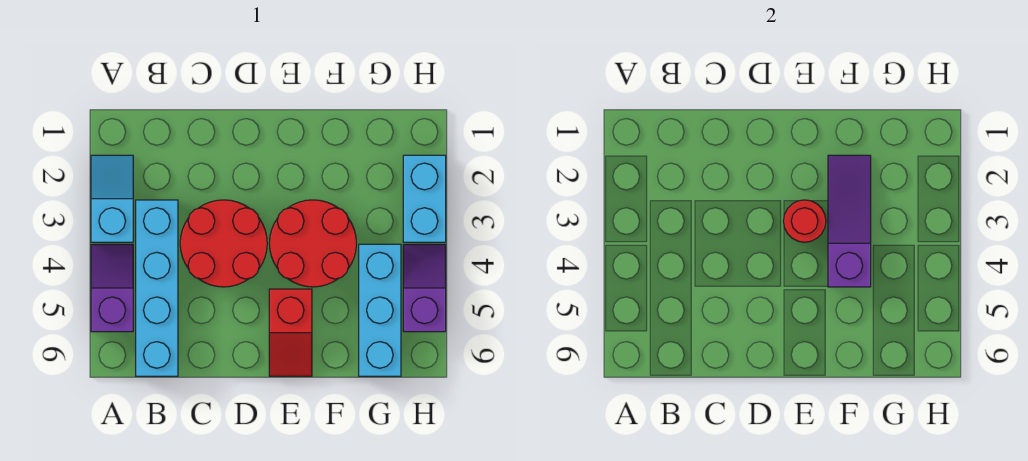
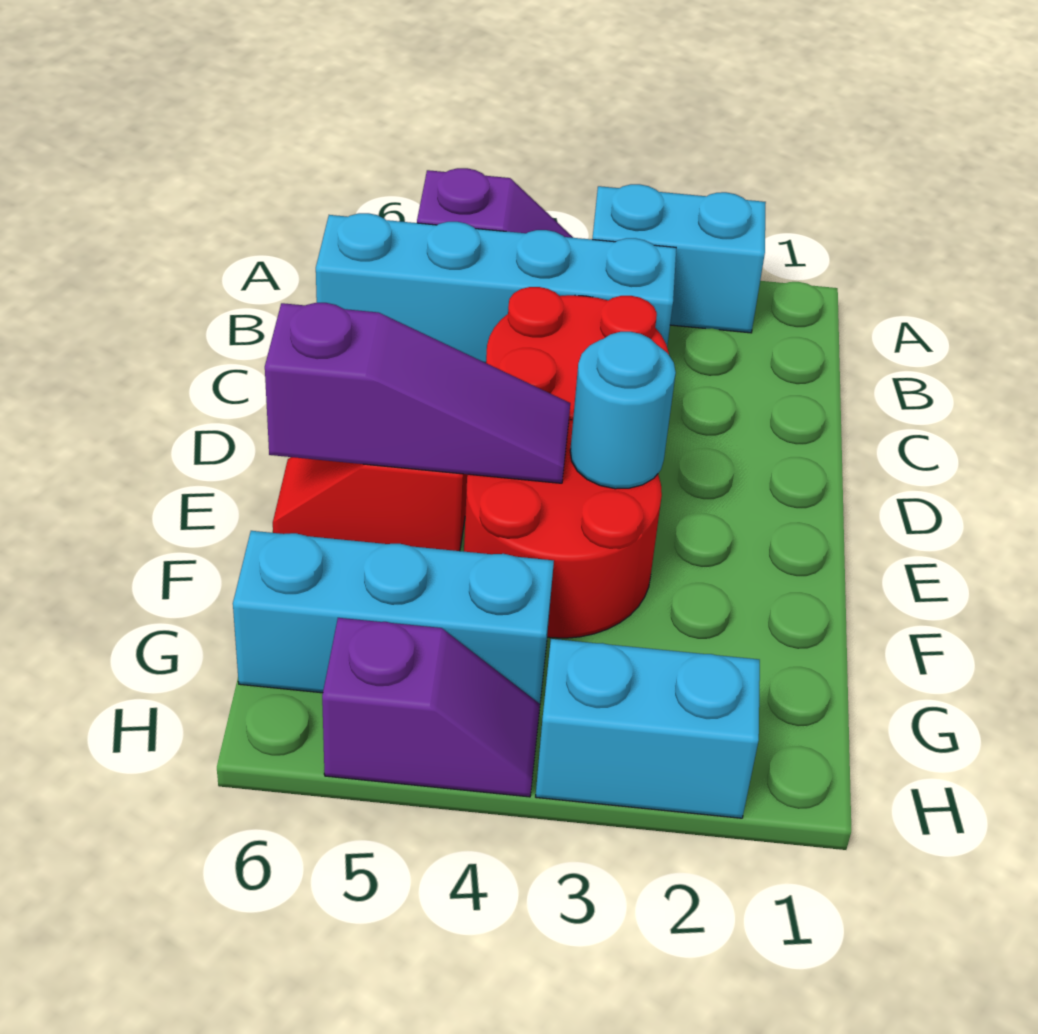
cyan slope A2:A3 level 1 top 3 -> cyan brick A2:A3 level 1
red round brick E3 level 2 -> cyan round brick E3 level 2
purple slope F2:F4 level 2 top 4 -> purple slope E4:E6 level 2 top 6

